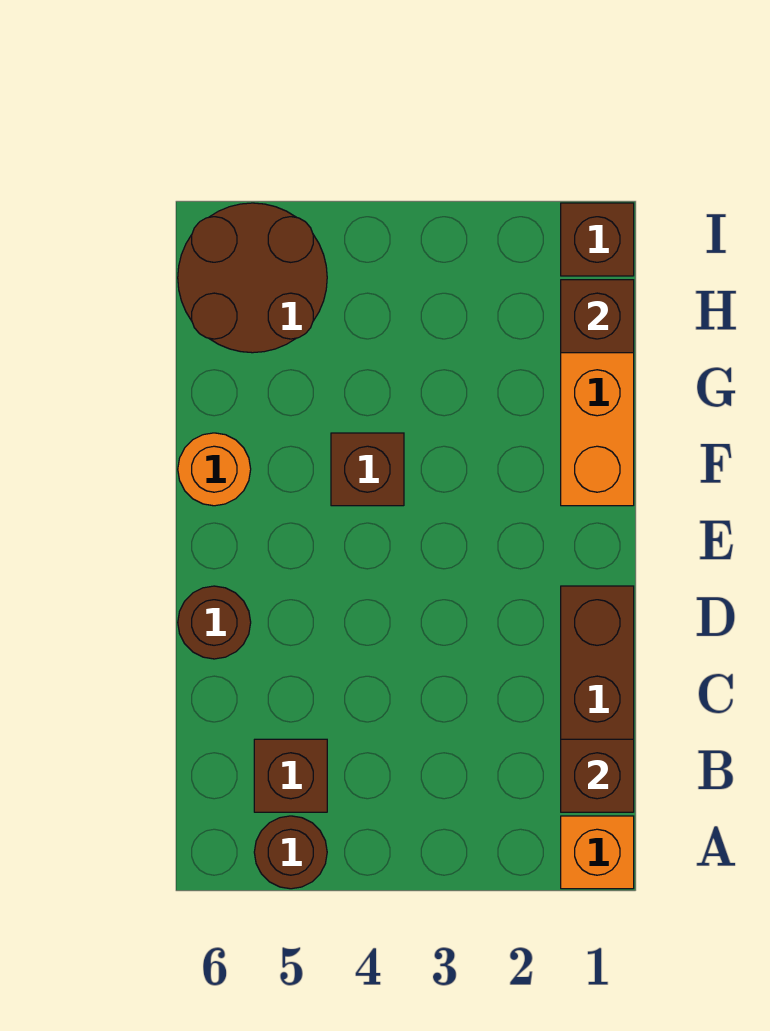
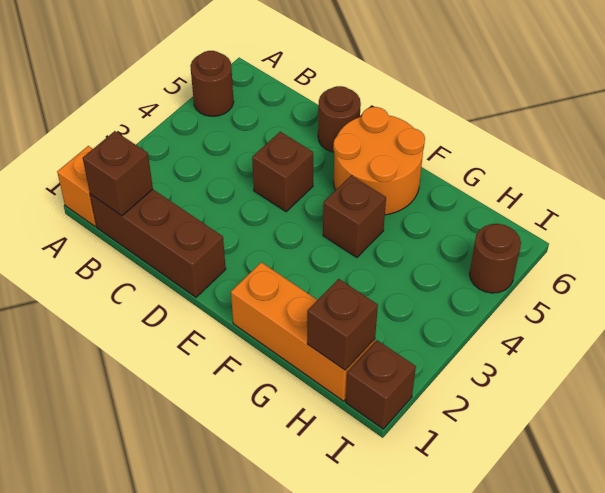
brown brick B5 level 1 -> brown brick D4 level 1
orange round brick F6 level 1 -> orange round brick E5:F6 level 1
brown round brick H5:I6 level 1 -> brown round brick I5 level 1

